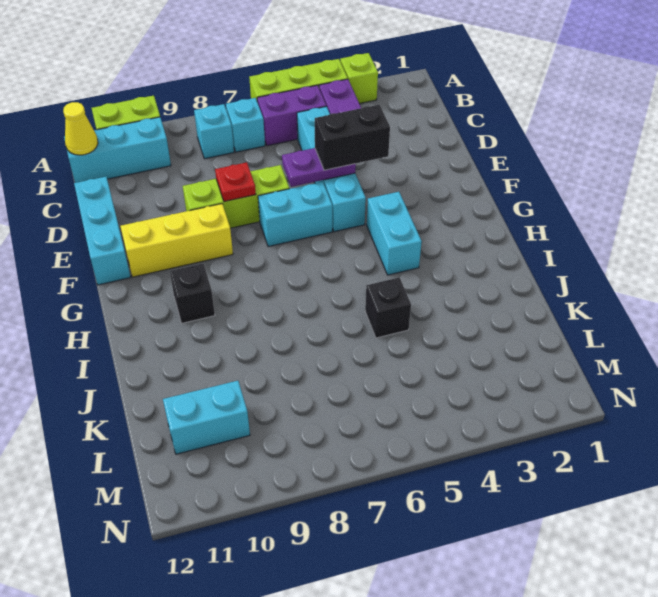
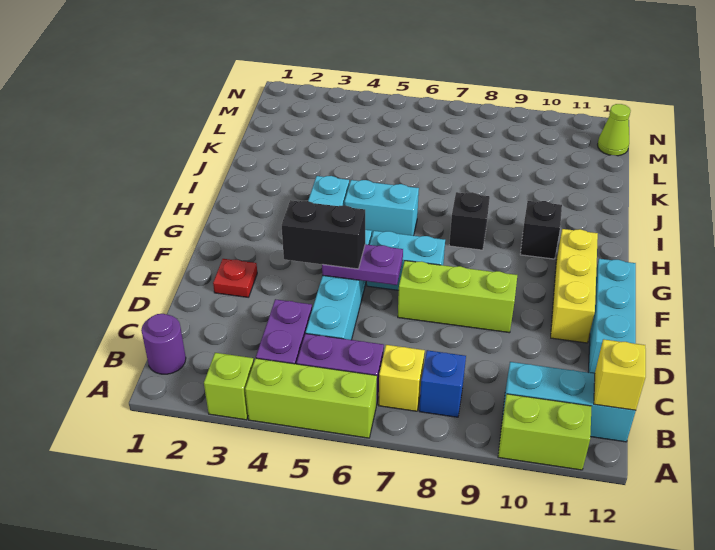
none -> purple round brick B1 level 1
cyan brick B7 level 1 -> yellow brick B7 level 1
cyan brick B8 level 1 -> blue brick B8 level 1
yellow cone B12 level 2 -> yellow brick B12 level 2
red plate E8 level 2 -> red plate E2 level 1
yellow brick F9:F11 level 1 -> yellow brick E11:G11 level 1
black brick J5 level 1 -> black brick H8 level 1
cyan brick L10:L11 level 1 -> cyan brick H5:H6 level 1
none -> lime cone M12 level 1

